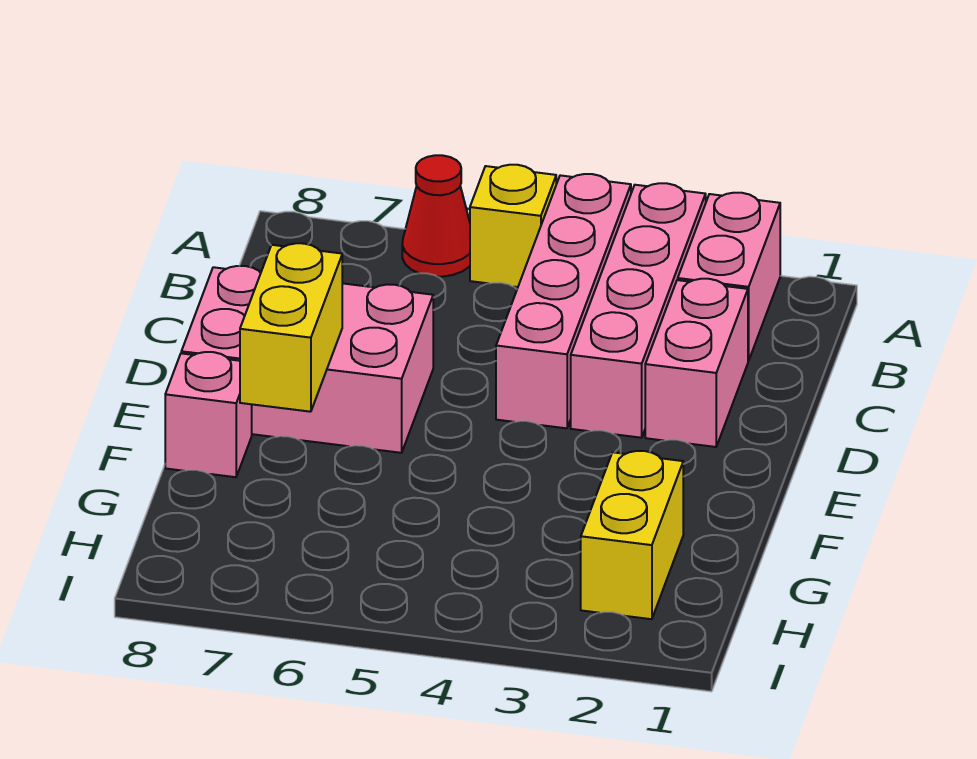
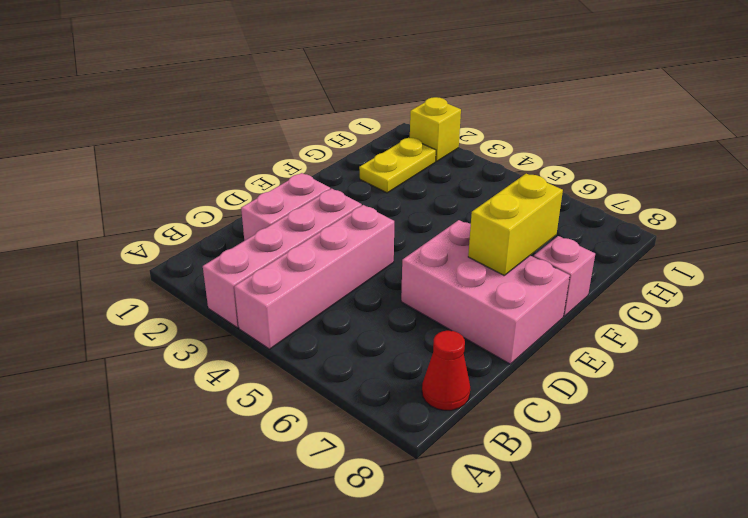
pink brick A2:B2 level 1 -> none
yellow brick A5 level 1 -> yellow brick I2 level 1
red cone A6 level 1 -> red cone B8 level 1
yellow brick G2:H2 level 1 -> yellow plate G2:H2 level 1

